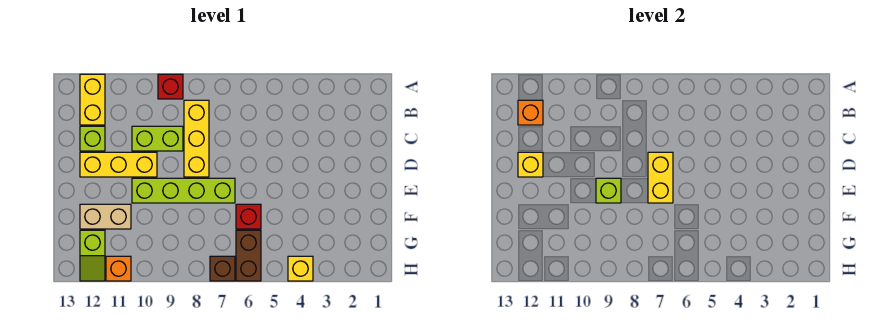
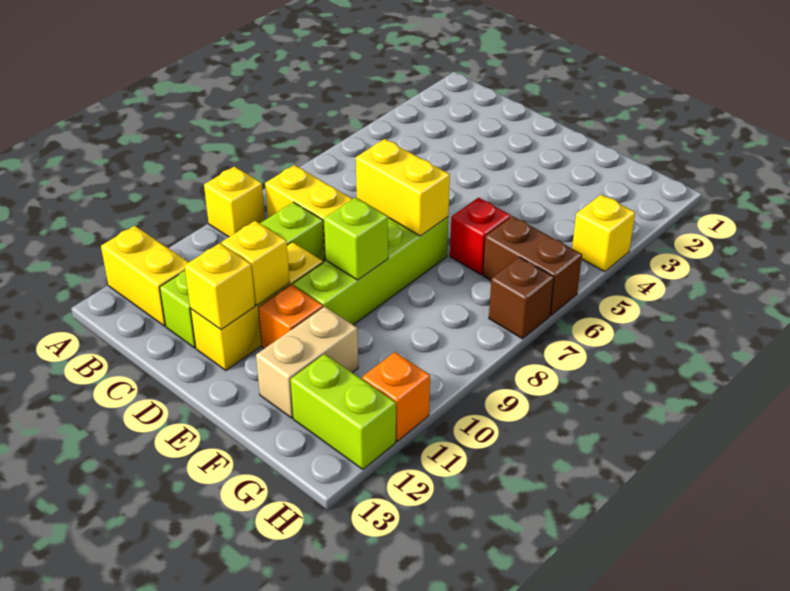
red brick A9 level 1 -> yellow brick A9 level 1
orange brick B12 level 2 -> orange brick E11 level 1
none -> yellow brick D11 level 2
lime slope G12:H12 level 1 top G -> lime brick G12:H12 level 1

